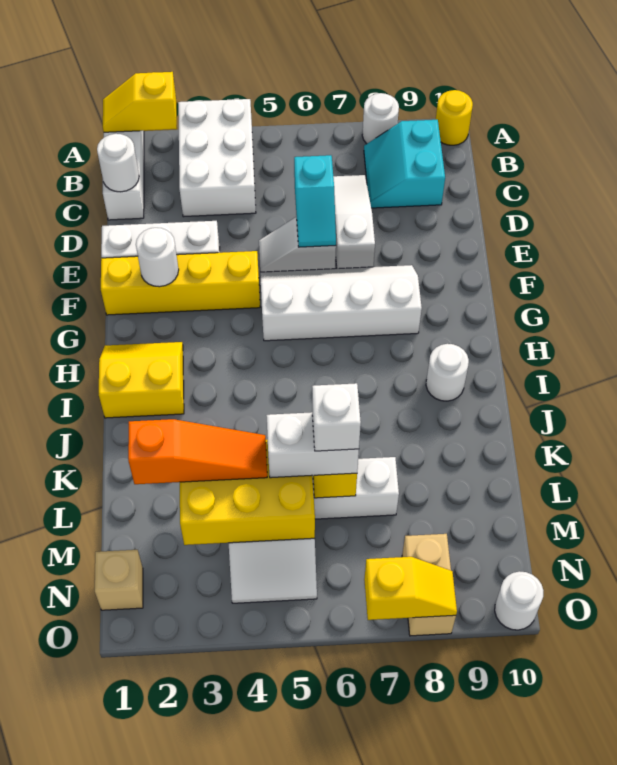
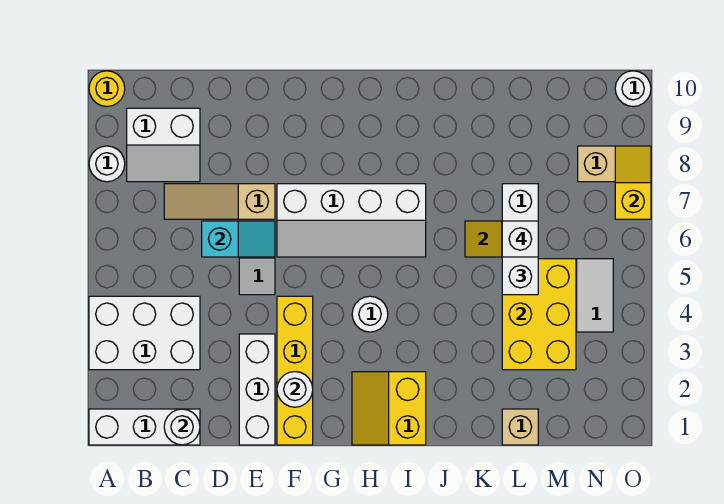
yellow slope A1:A2 level 2 top 2 -> none
cyan slope B8:C9 level 1 top 9 -> white slope B8:C9 level 1 top 9
white slope C7:E7 level 1 top E -> tan slope C7:E7 level 1 top E
white slope F5:G8 level 1 top G -> white slope F6:I7 level 1 top 7
white round brick I9 level 1 -> white round brick H4 level 1
orange slope L2:L4 level 3 top 2 -> none
tan brick N1 level 1 -> tan brick L1 level 1

